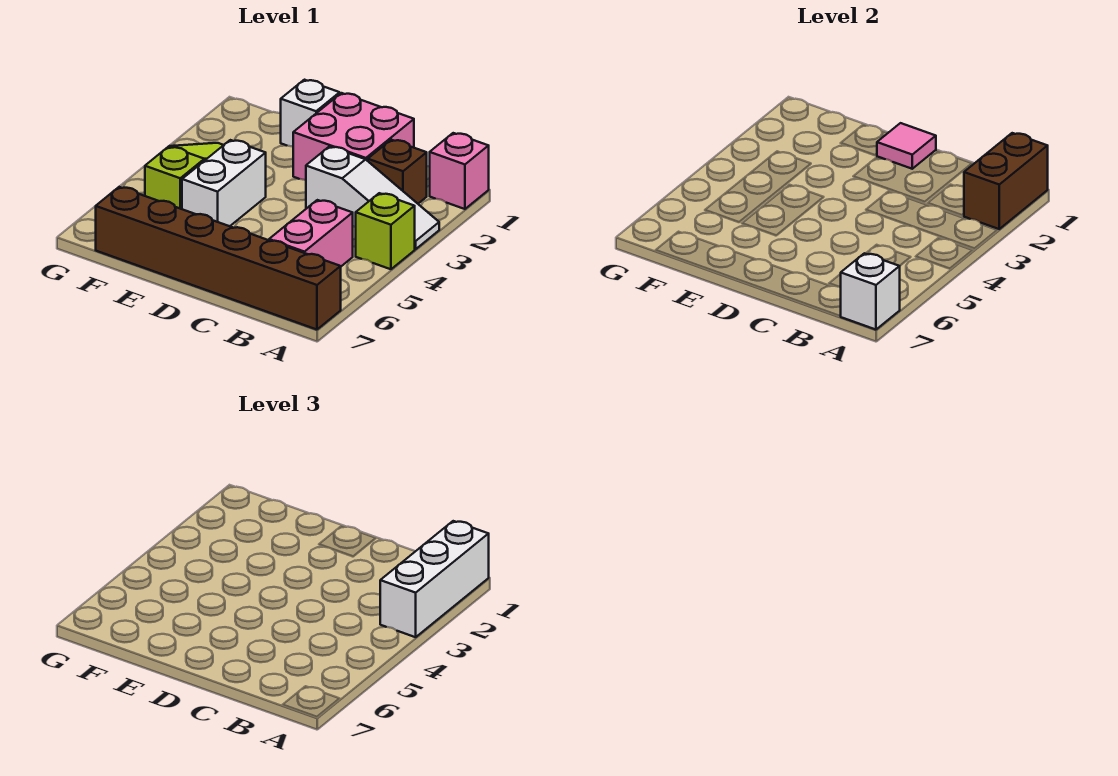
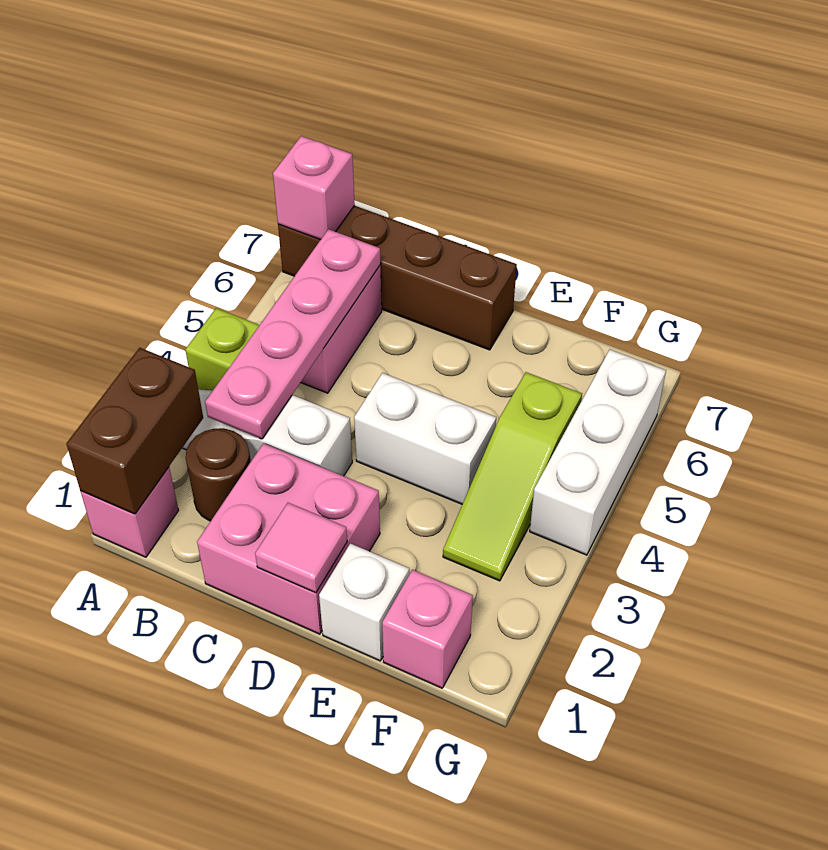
white brick A1:A3 level 3 -> white brick G4:G6 level 1
brown brick A7:F7 level 1 -> brown brick A7:D7 level 1
white brick A7 level 2 -> pink brick A7 level 2
brown brick B2 level 1 -> brown round brick B2 level 1
none -> pink plate B3:B6 level 2
white brick E4:E5 level 1 -> white brick D4:E4 level 1
none -> pink brick F1 level 1

